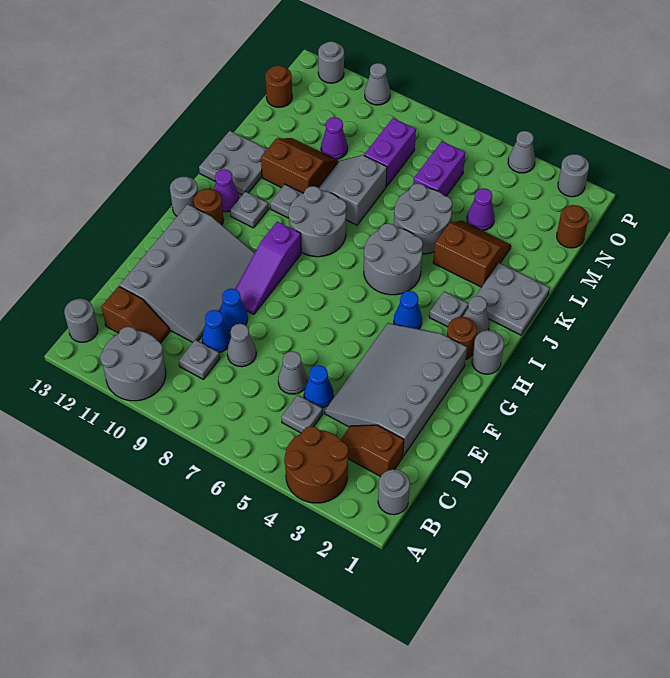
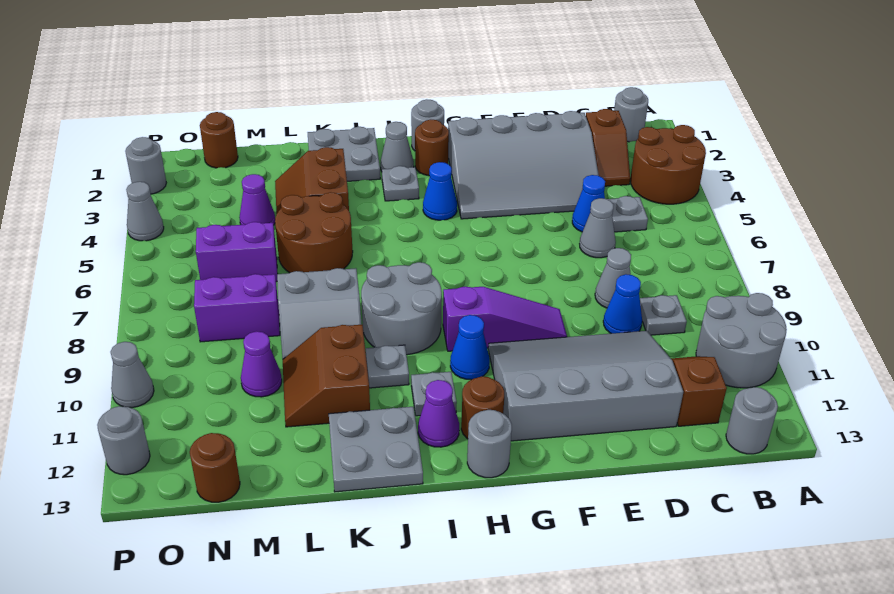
blue cone E9 level 1 -> blue cone H10 level 1
grey round brick I5:J6 level 1 -> none
grey round brick K5:L6 level 1 -> brown round brick K5:L6 level 1

